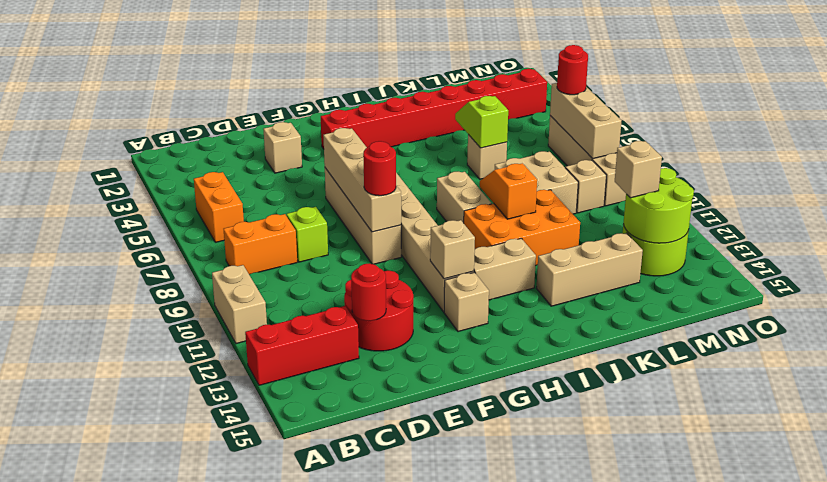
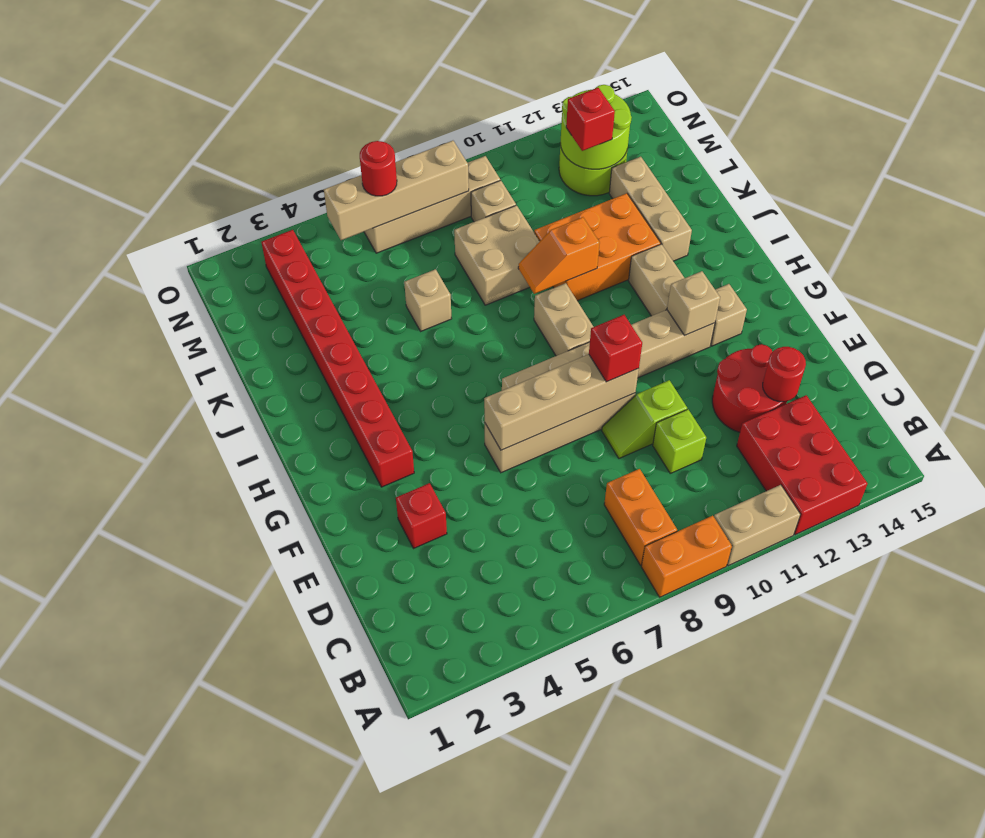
red brick A13:C13 level 1 -> red brick A12:C13 level 1
orange brick B5:B6 level 1 -> orange brick A8:A9 level 1
lime brick D8 level 1 -> lime brick D10 level 1
tan brick E3 level 1 -> red brick E3 level 1
red round brick F9 level 3 -> red brick F9 level 3
tan brick I8:I9 level 1 -> tan brick H9:I9 level 1
orange brick I10:K11 level 1 -> orange brick J10:K12 level 1
lime slope K5:K6 level 2 top 6 -> lime slope E9:E10 level 1 top 10
tan brick M12 level 3 -> red brick M12 level 3
tan brick N6:N8 level 2 -> tan brick N5:N8 level 2

